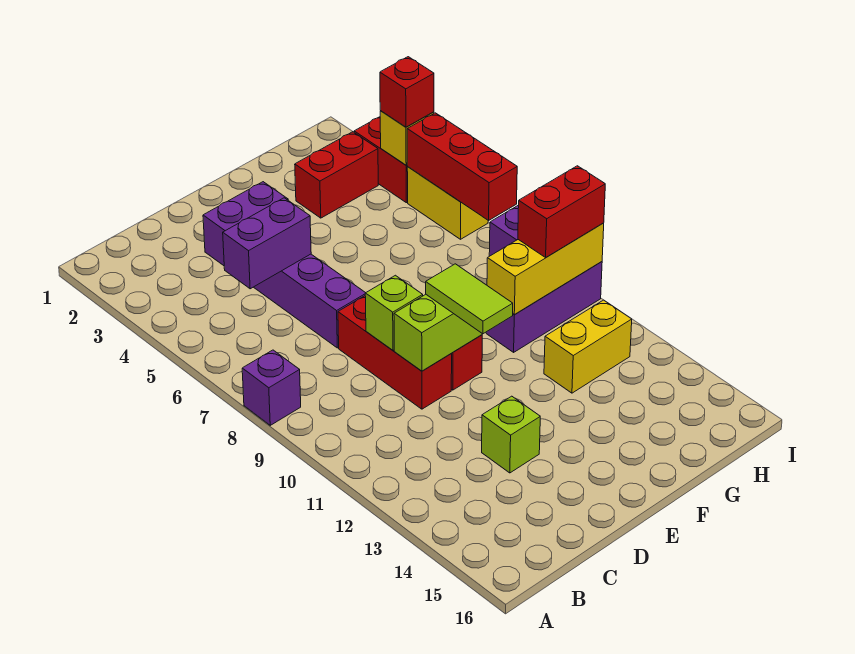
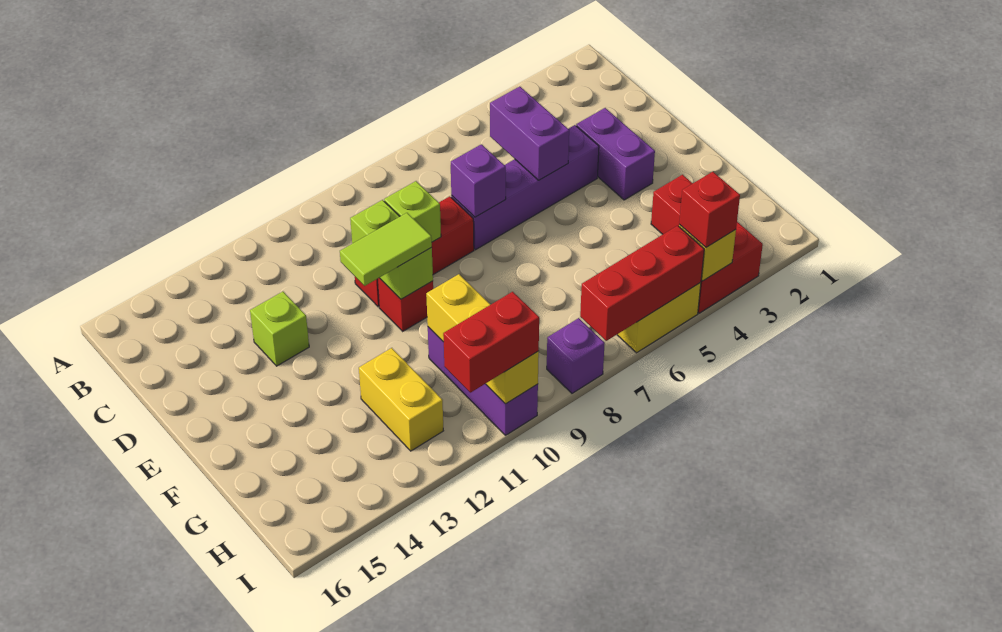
purple brick A8 level 1 -> purple brick D7 level 2
red brick H10:I10 level 3 -> red brick I10:I11 level 3

